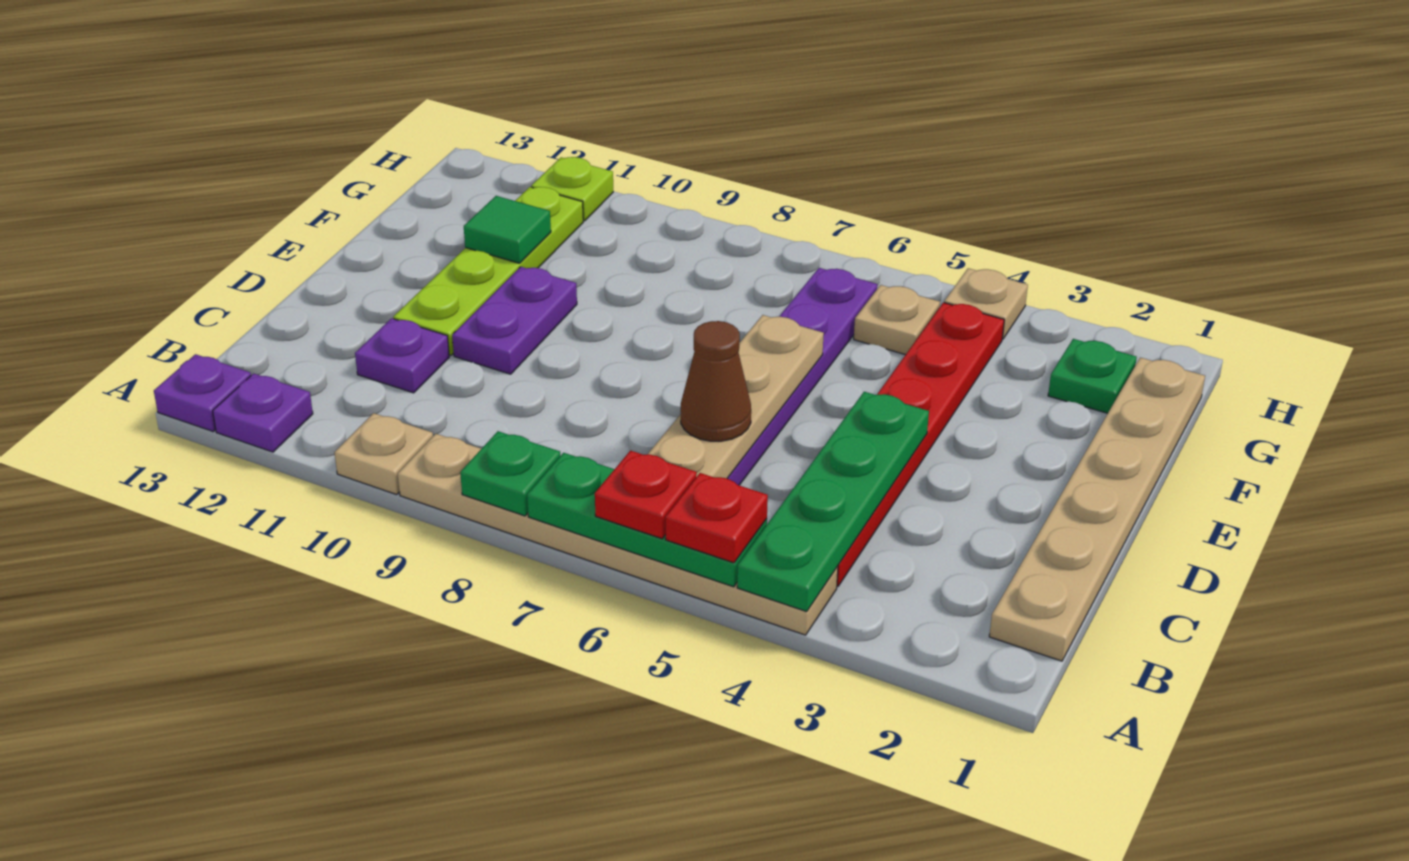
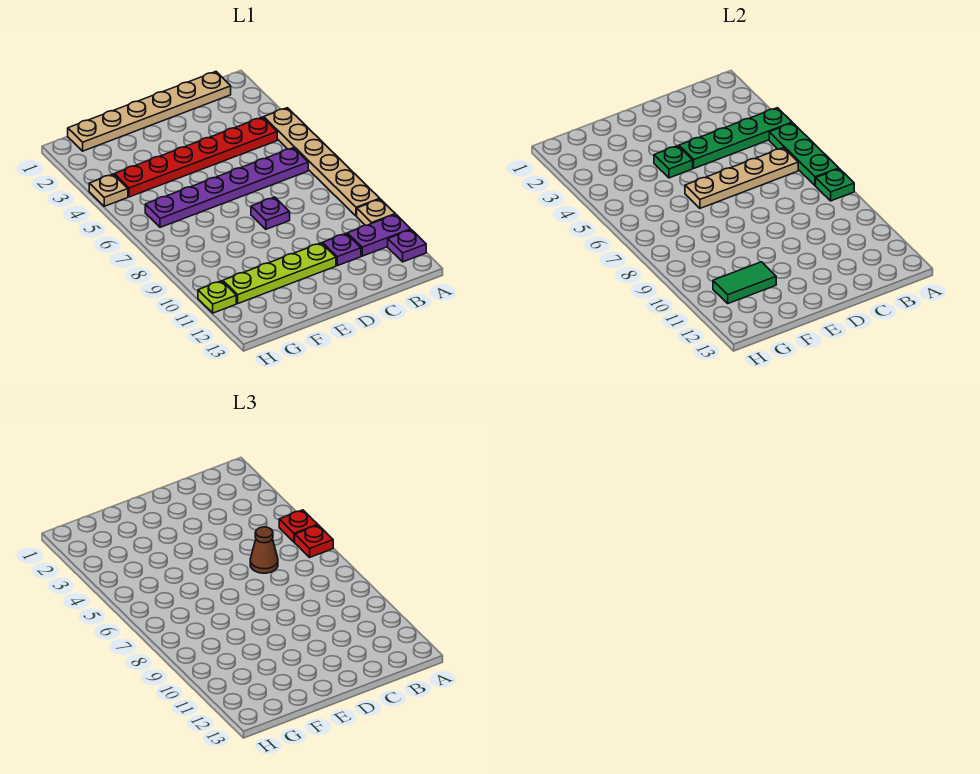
purple plate A13 level 1 -> purple plate D8 level 1
purple plate D10:E10 level 1 -> purple plate A11:B11 level 1
green tile F11 level 2 -> green tile F11:G11 level 2
green plate G2 level 1 -> green plate E4 level 2
tan plate G5 level 1 -> none

